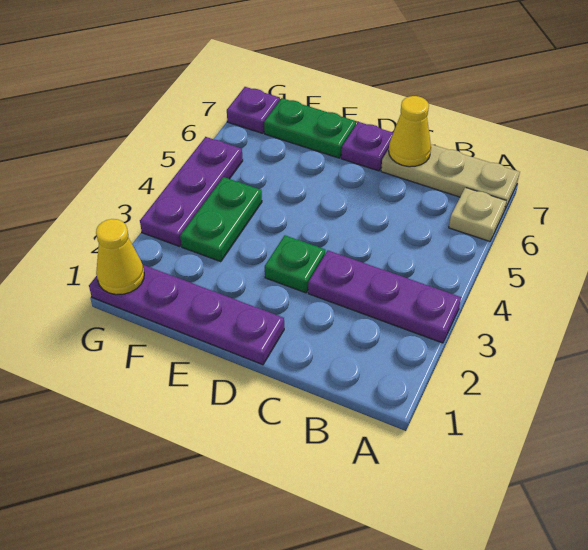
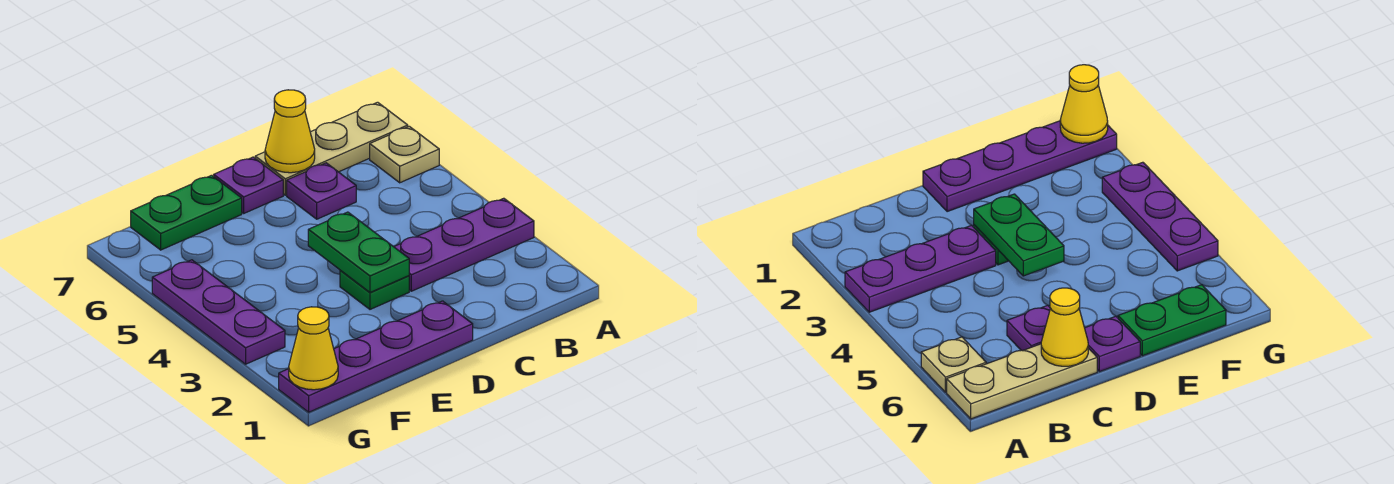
green plate F3:F4 level 1 -> green plate D3:D4 level 2
purple plate G7 level 1 -> purple plate C6 level 1

